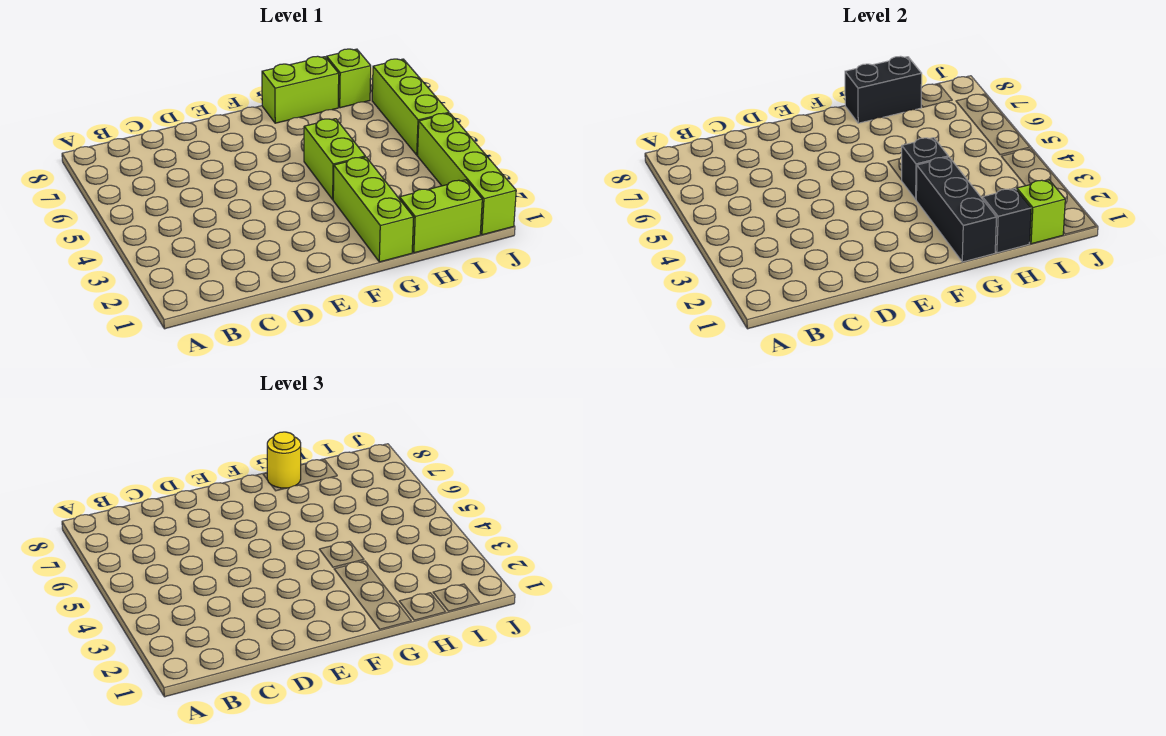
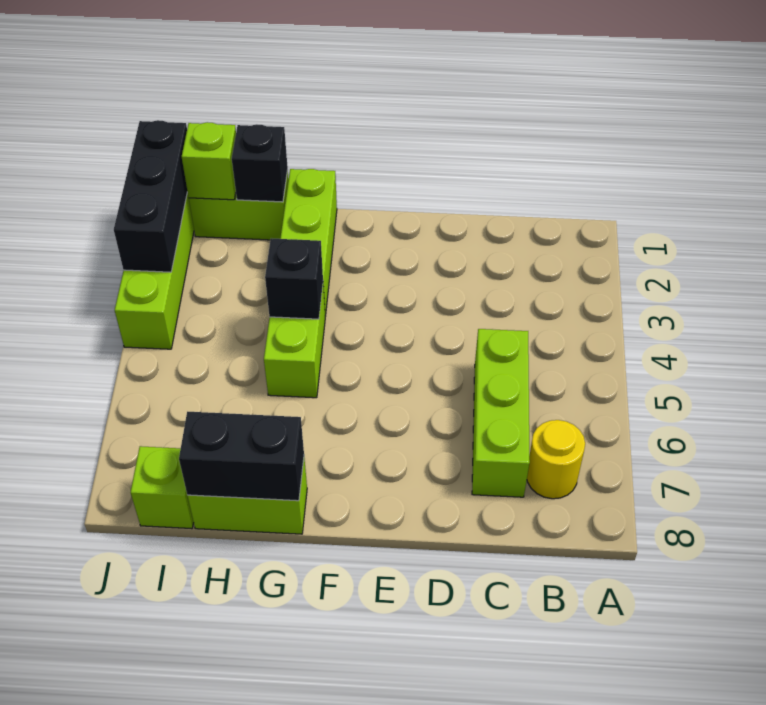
black brick G1:G3 level 2 -> black brick J1:J3 level 2
yellow round brick G8 level 3 -> yellow round brick B7 level 1
lime brick J5:J7 level 1 -> lime brick C5:C7 level 1

